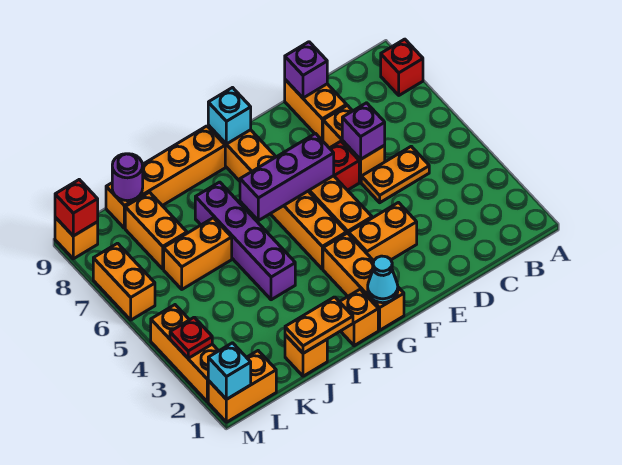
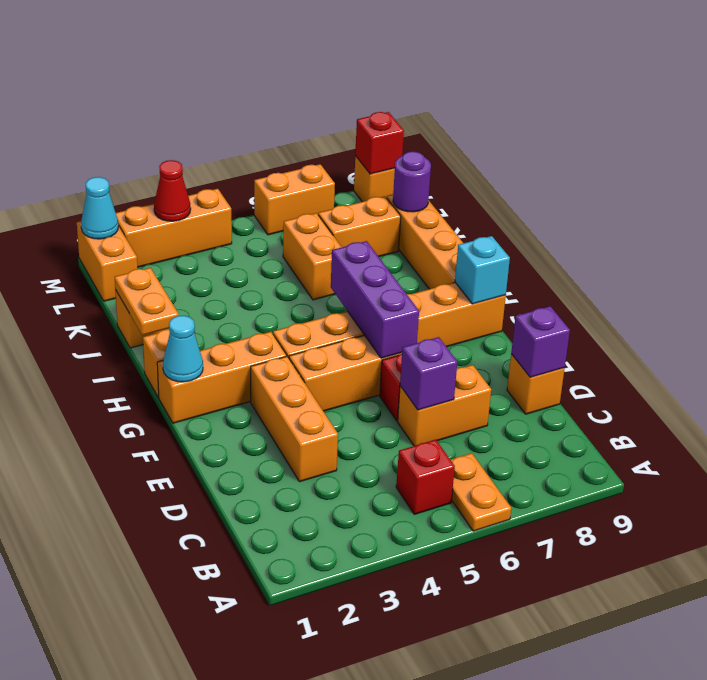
red brick A8 level 1 -> red brick B5 level 1
orange plate C5:D5 level 1 -> orange plate A6:B6 level 1
orange brick D8:D9 level 1 -> orange brick D9 level 1
orange brick E3:F3 level 1 -> orange brick D3:F3 level 1
purple brick I4:I7 level 1 -> none
cyan brick M1 level 2 -> cyan cone M1 level 2
red plate M3 level 2 -> red cone M3 level 2

